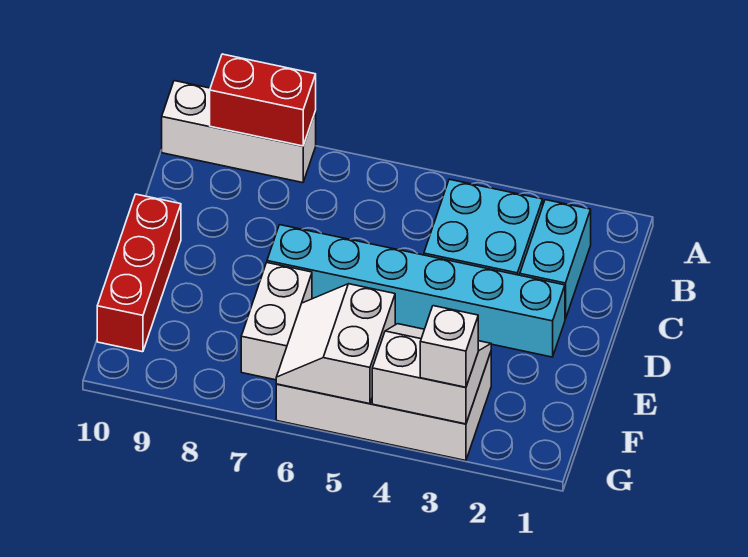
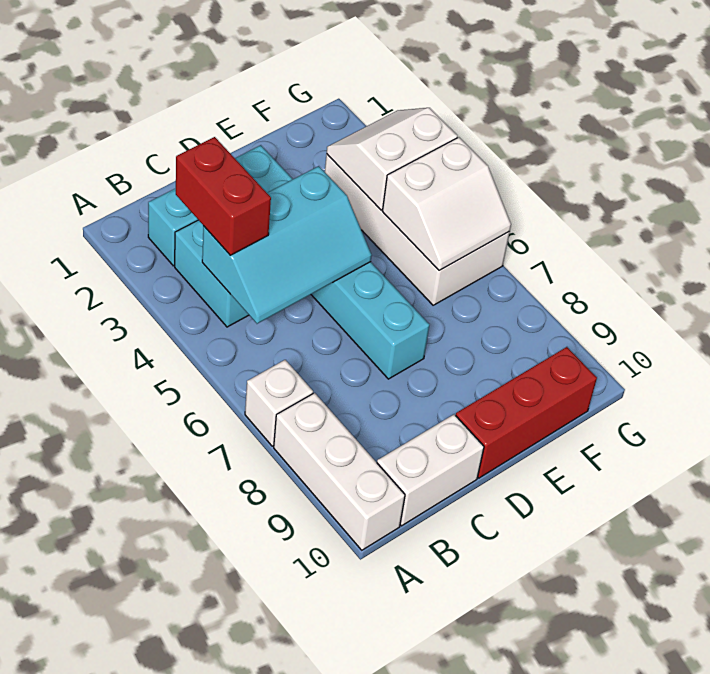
red brick A8:A9 level 2 -> red brick B3:B4 level 3
none -> cyan slope B4:D5 level 2 top 4
white brick E7:F7 level 1 -> white brick B10:C10 level 1
white slope F3:G4 level 2 top G -> white slope F3:G4 level 2 top 4
white brick G3 level 3 -> white brick A7 level 1

